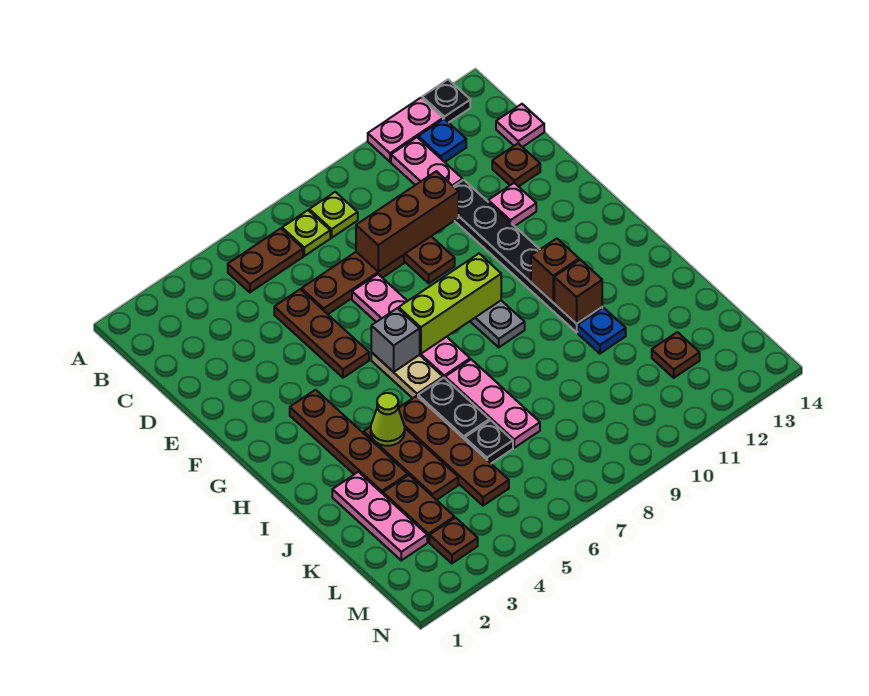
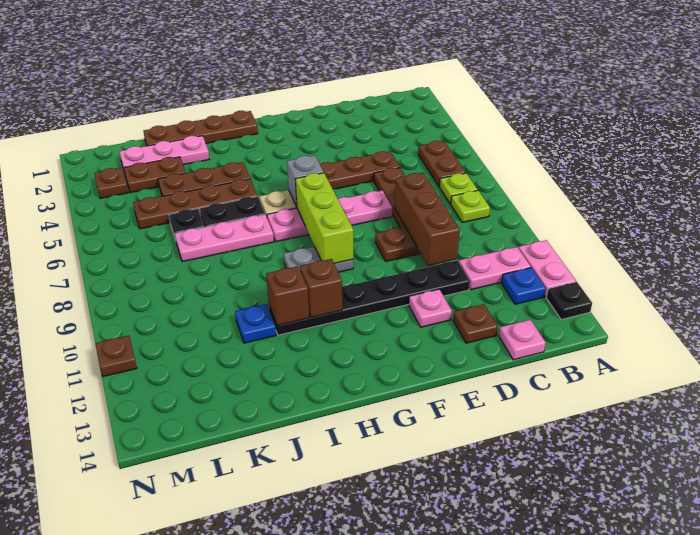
brown plate G3:J3 level 1 -> brown plate H1:K1 level 1
lime cone I4 level 2 -> none
brown plate L12 level 1 -> brown plate N11 level 1

